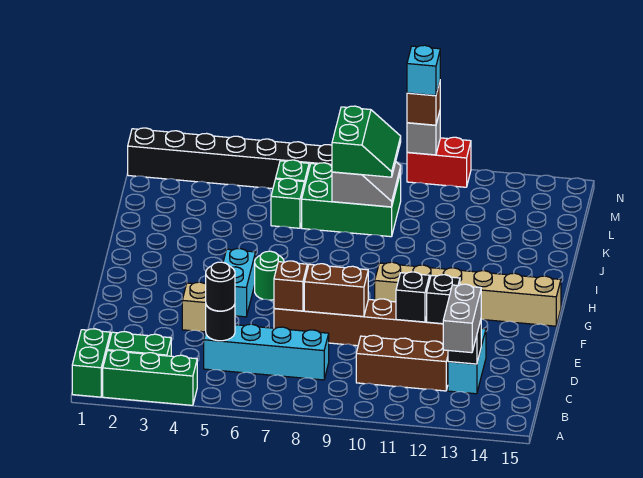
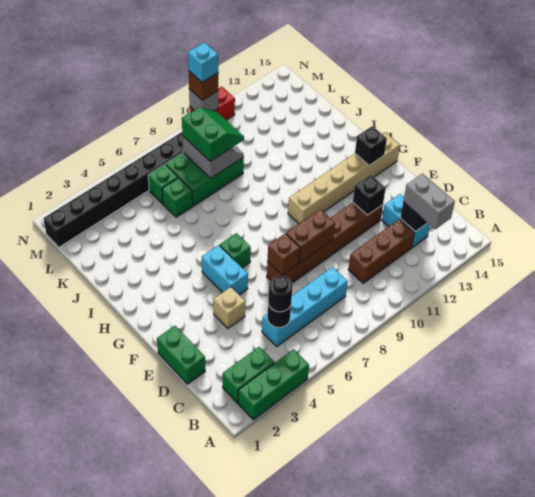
green brick A1:B1 level 1 -> green brick D1:E1 level 1
black brick E11 level 2 -> black brick G14 level 2
green round brick G6 level 1 -> green brick G6 level 1

